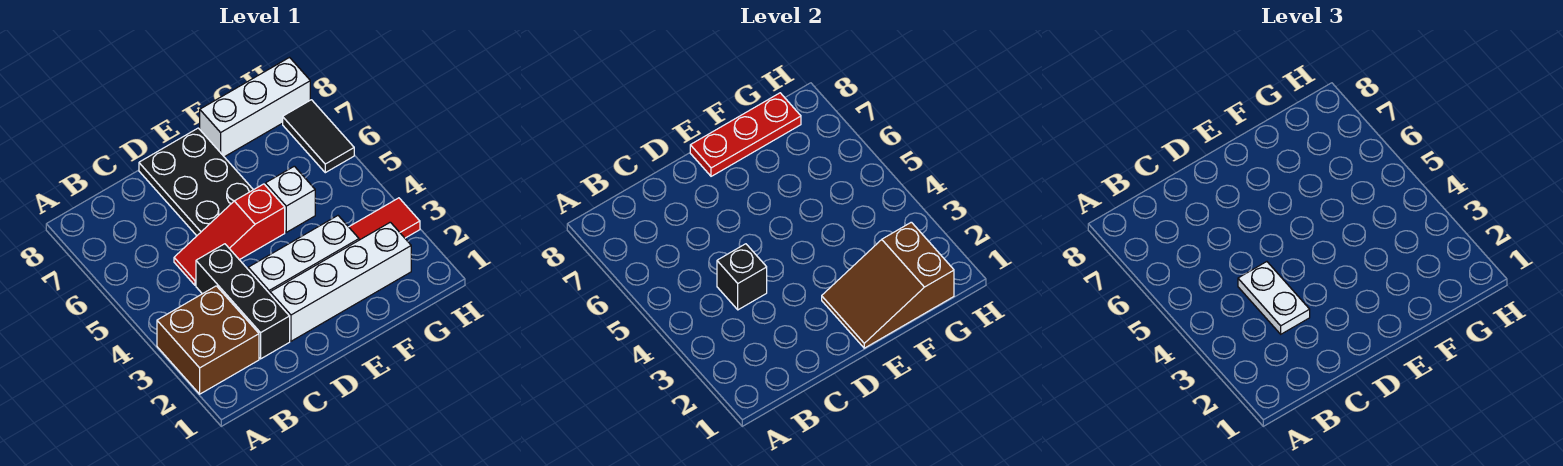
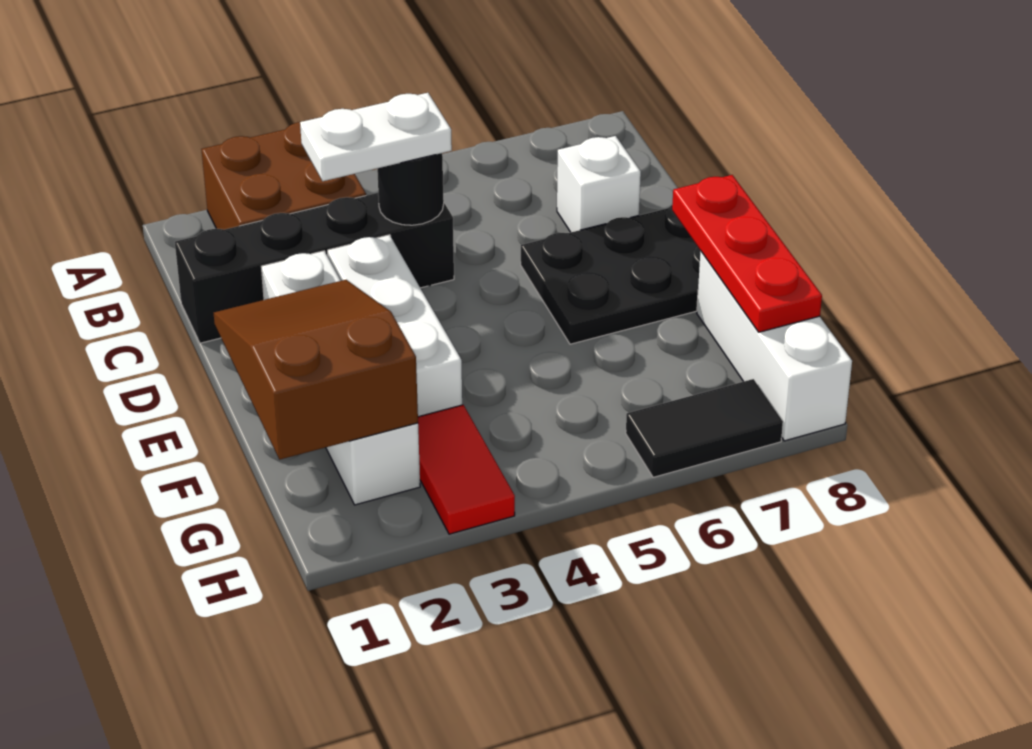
black brick C2:C4 level 1 -> black brick C1:C4 level 1
black brick C4 level 2 -> black round brick C4 level 2
red slope C5:E5 level 1 top E -> none
white brick F5 level 1 -> white brick C7 level 1

